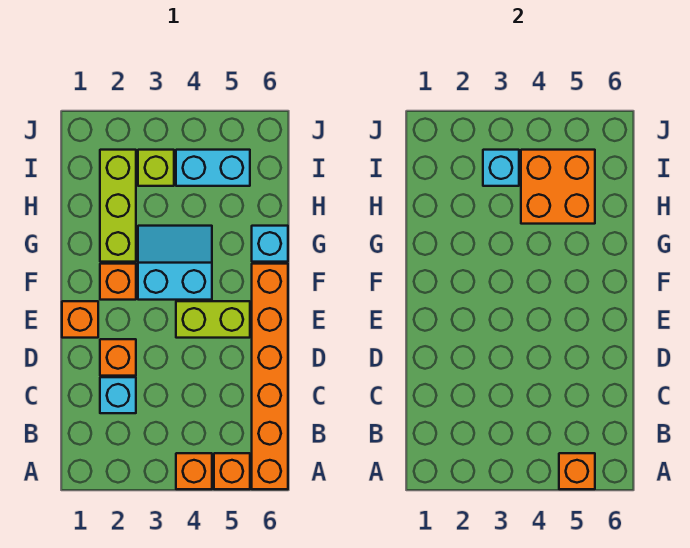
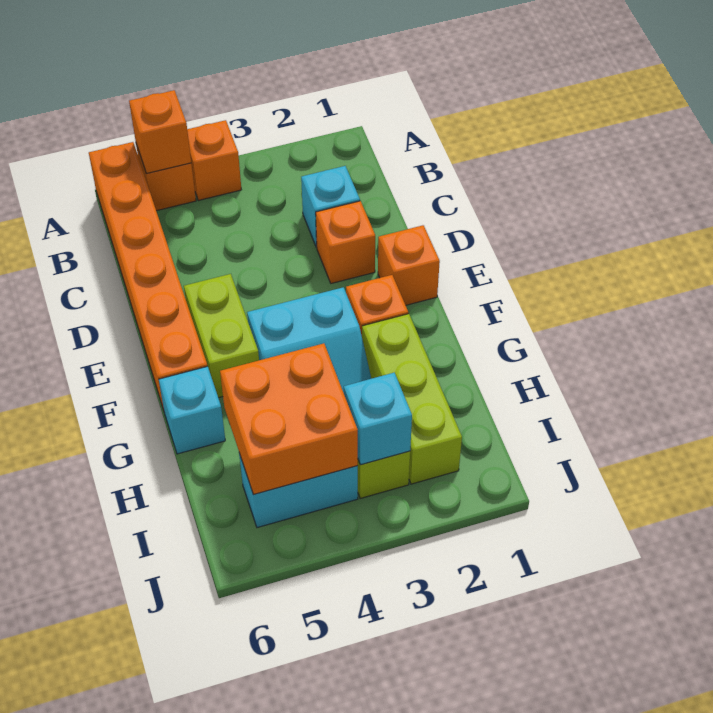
lime brick E4:E5 level 1 -> lime brick E5:F5 level 1

